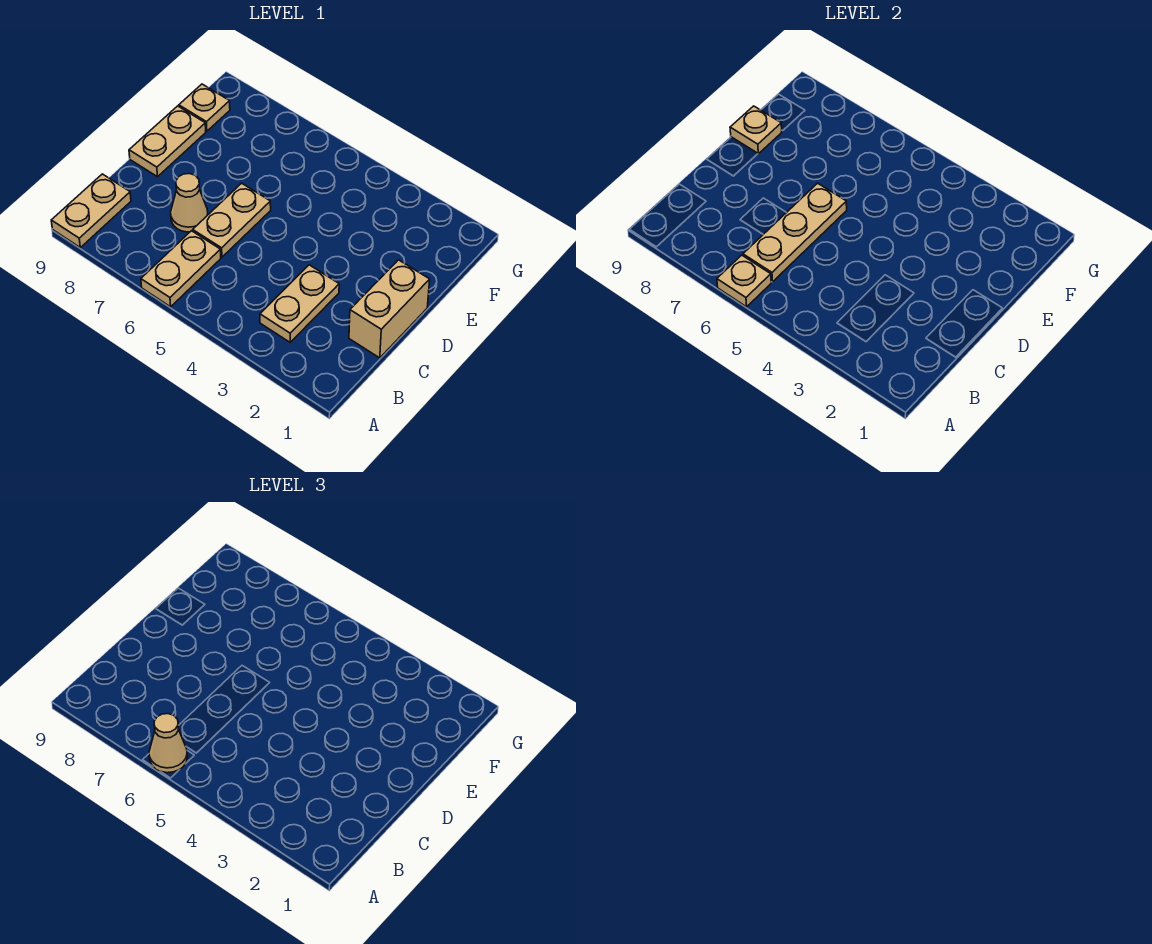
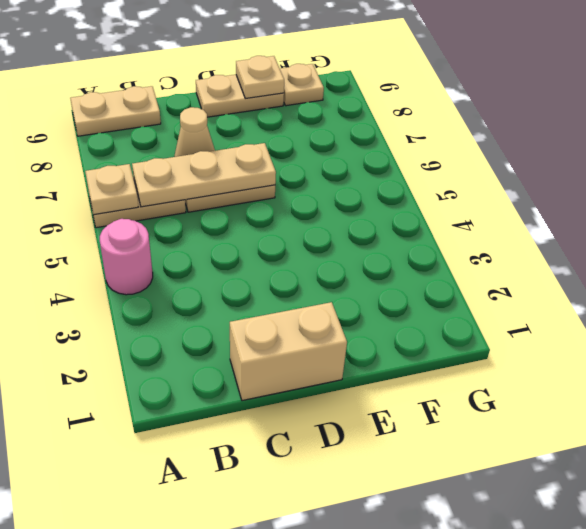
none -> pink round brick A4 level 1
tan cone A6 level 3 -> none
tan plate B3:C3 level 1 -> none

